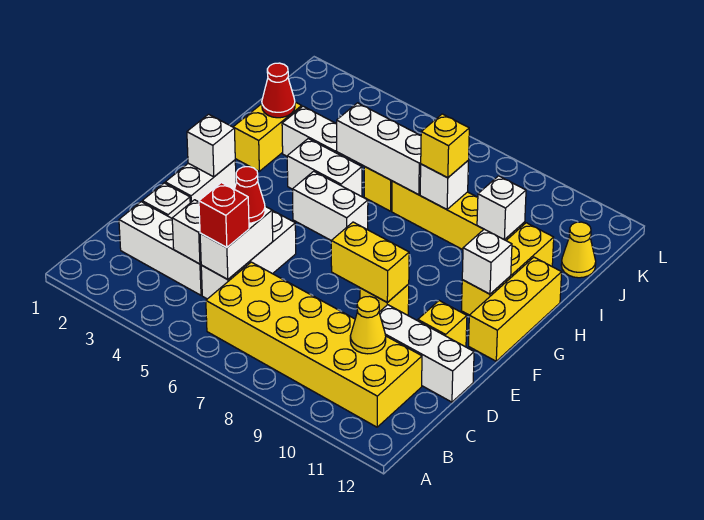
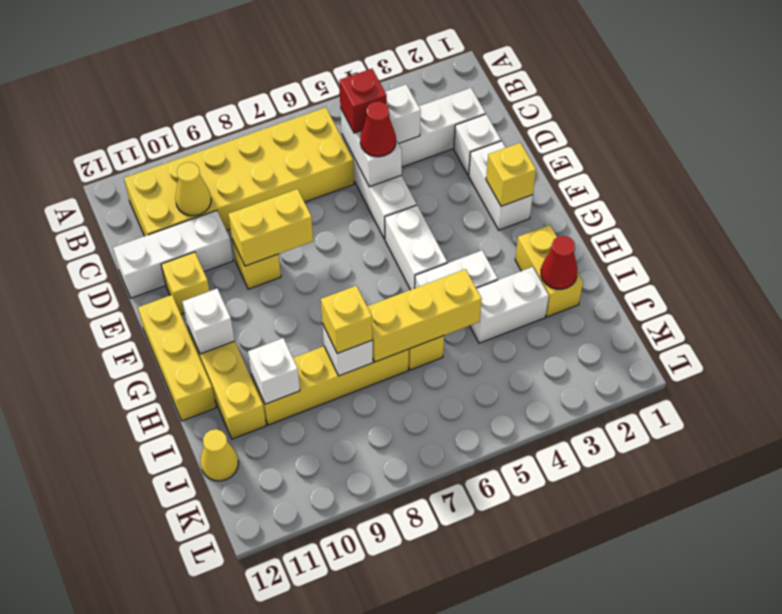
white brick F2 level 2 -> yellow brick F2 level 2
white brick G5:G6 level 1 -> white brick F5:G5 level 1
white brick I5:I7 level 2 -> yellow brick I5:I7 level 2

